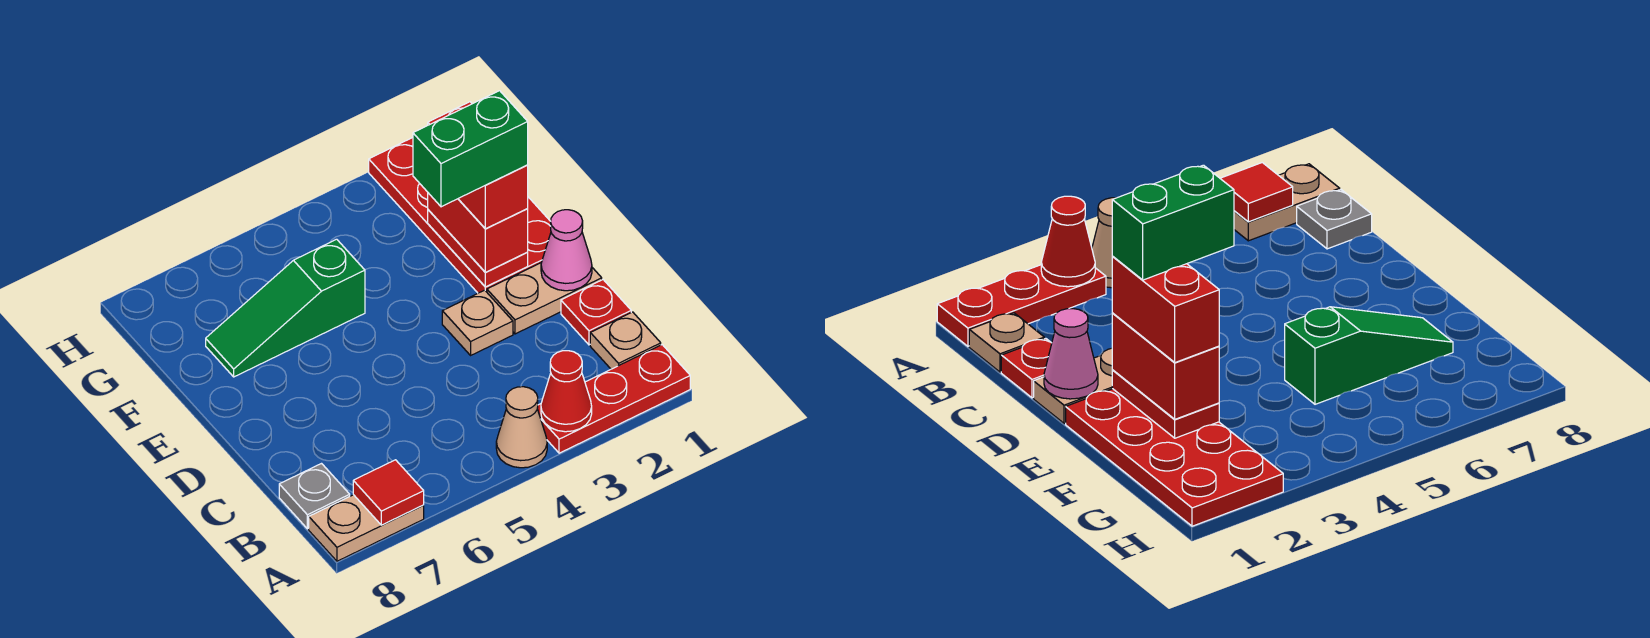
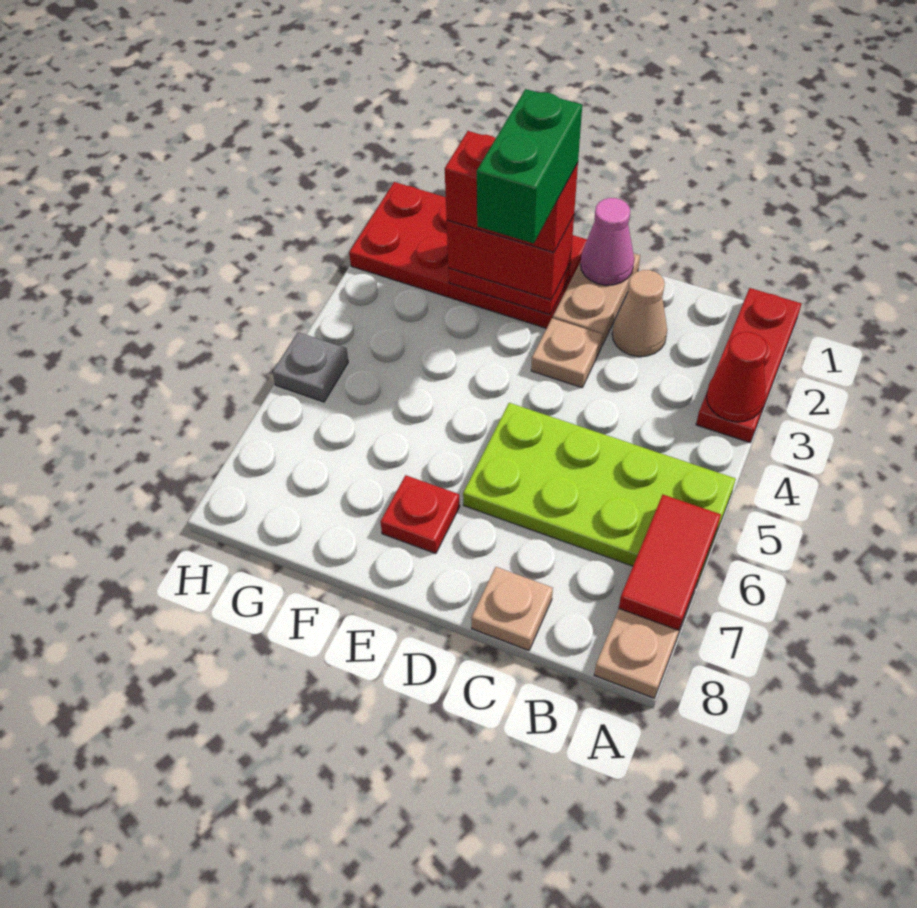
tan cone A4 level 1 -> tan cone C2 level 1
none -> lime plate A5:D6 level 1
red tile A7 level 2 -> red tile A6:A7 level 2
tan plate B1 level 1 -> tan plate C8 level 1
grey plate B8 level 1 -> grey plate H5 level 1
red plate C1 level 1 -> red plate E7 level 1
green slope F5:F7 level 1 top 5 -> none

